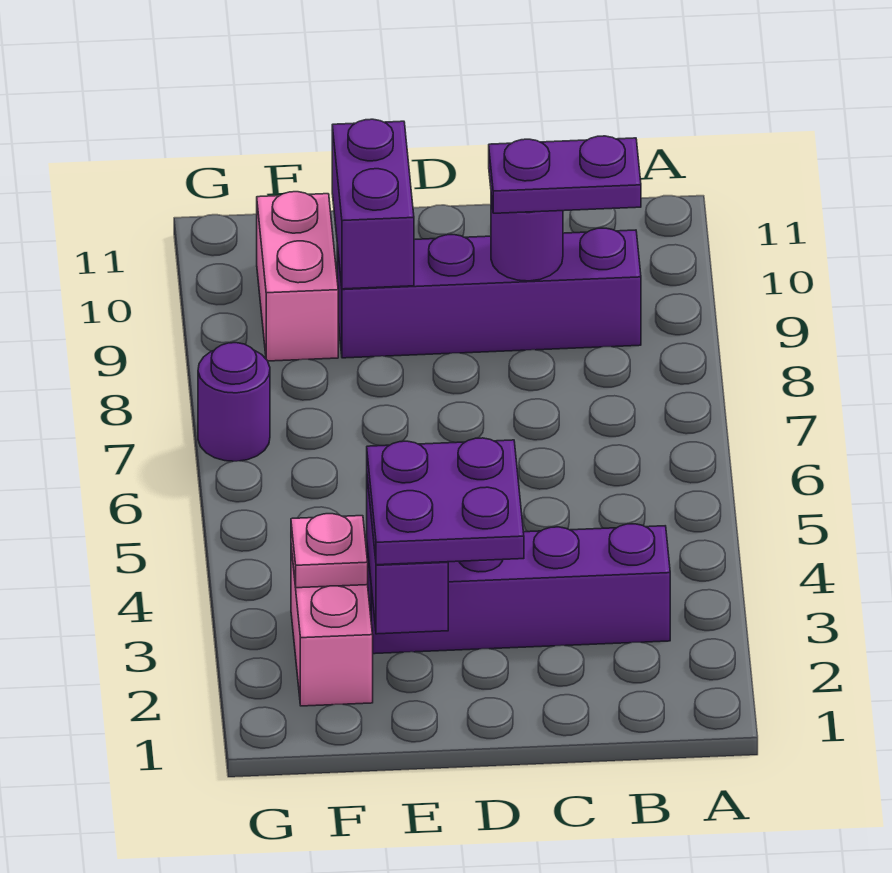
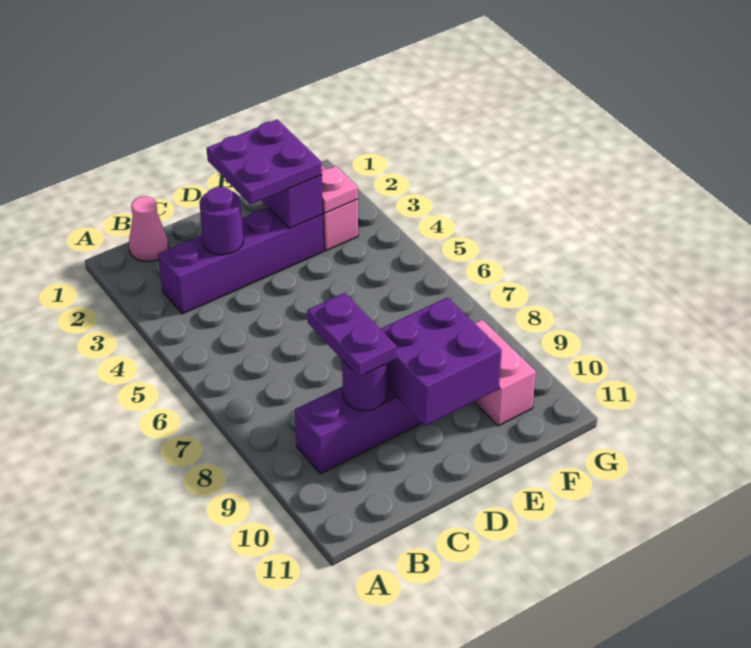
none -> pink cone B1 level 1
purple plate B9:C9 level 3 -> purple plate C8:C9 level 3
purple brick E9:E10 level 2 -> purple brick D9:E10 level 2
purple round brick G7 level 1 -> purple round brick C3 level 2

